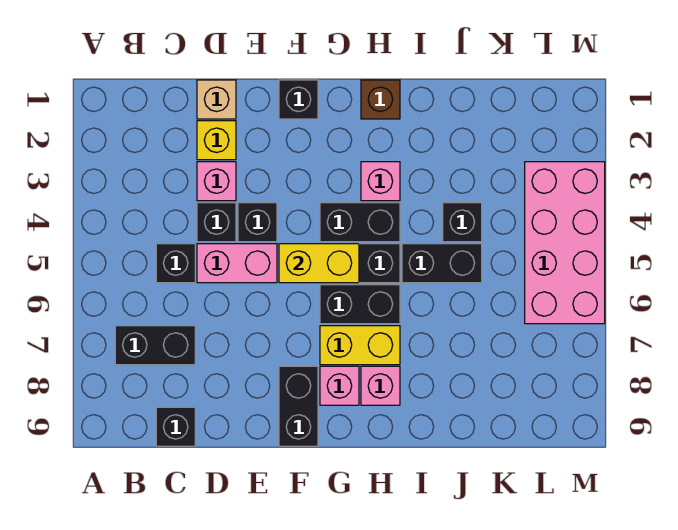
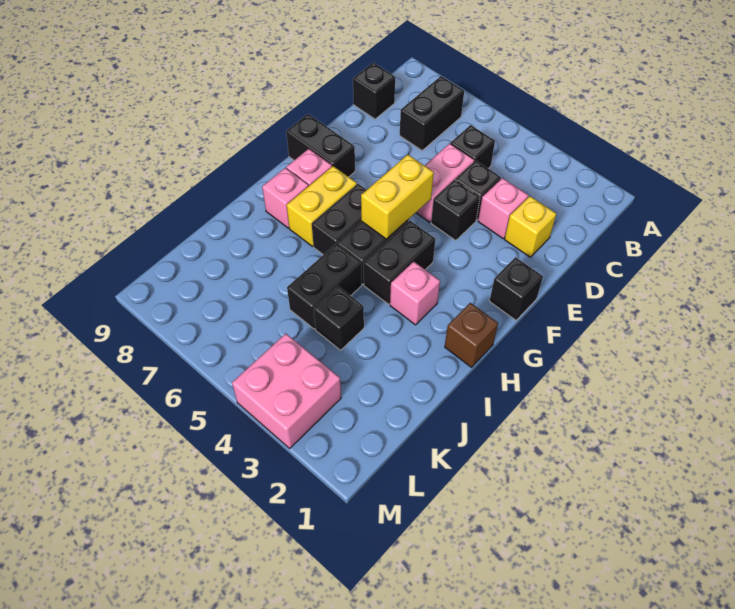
tan brick D1 level 1 -> none
pink brick L3:M6 level 1 -> pink brick L3:M4 level 1

